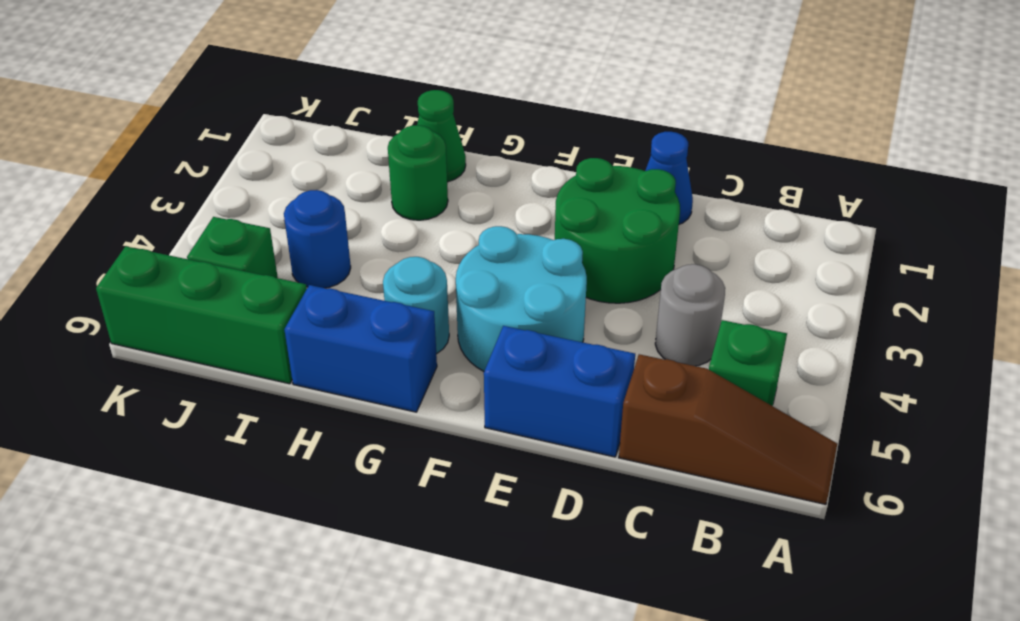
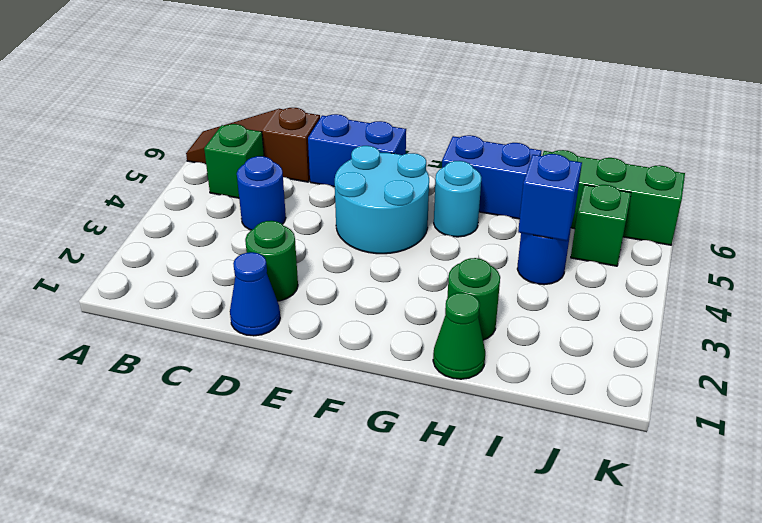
grey round brick C4 level 1 -> blue round brick C4 level 1
green round brick D2:E3 level 1 -> green round brick D2 level 1
none -> blue brick I4 level 2

